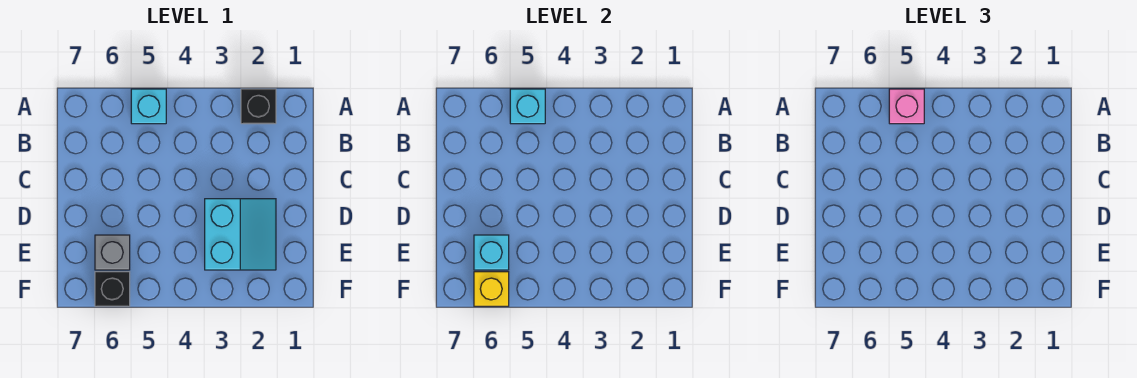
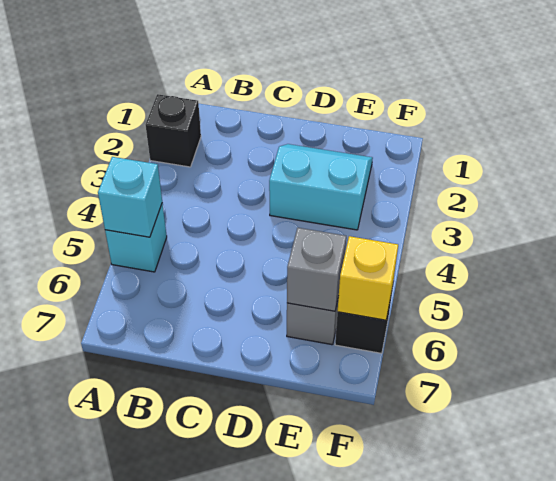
pink brick A5 level 3 -> none
cyan brick E6 level 2 -> grey brick E6 level 2

